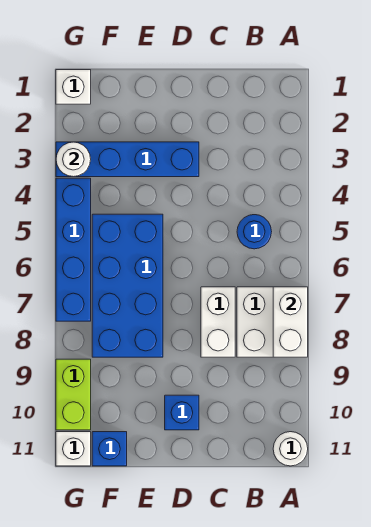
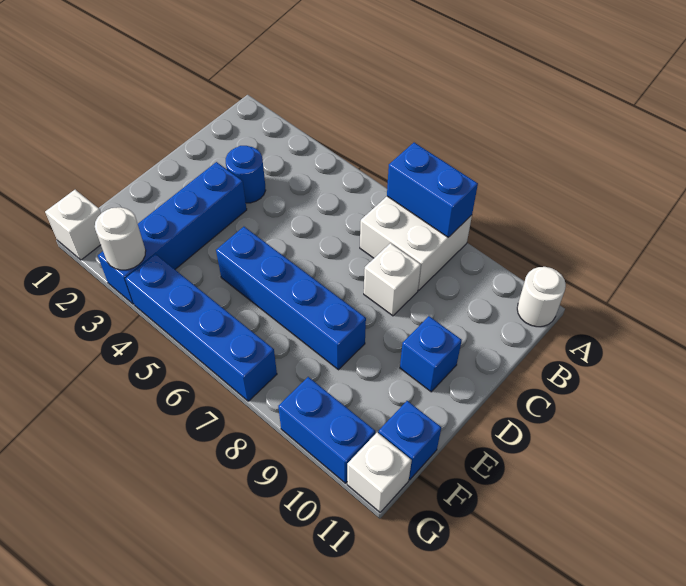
white brick A7:A8 level 2 -> blue brick A7:A8 level 2
blue round brick B5 level 1 -> blue round brick C3 level 1
white brick C7:C8 level 1 -> white brick C8 level 1
blue brick E5:F8 level 1 -> blue brick E5:E8 level 1
lime brick G9:G10 level 1 -> blue brick G9:G10 level 1

